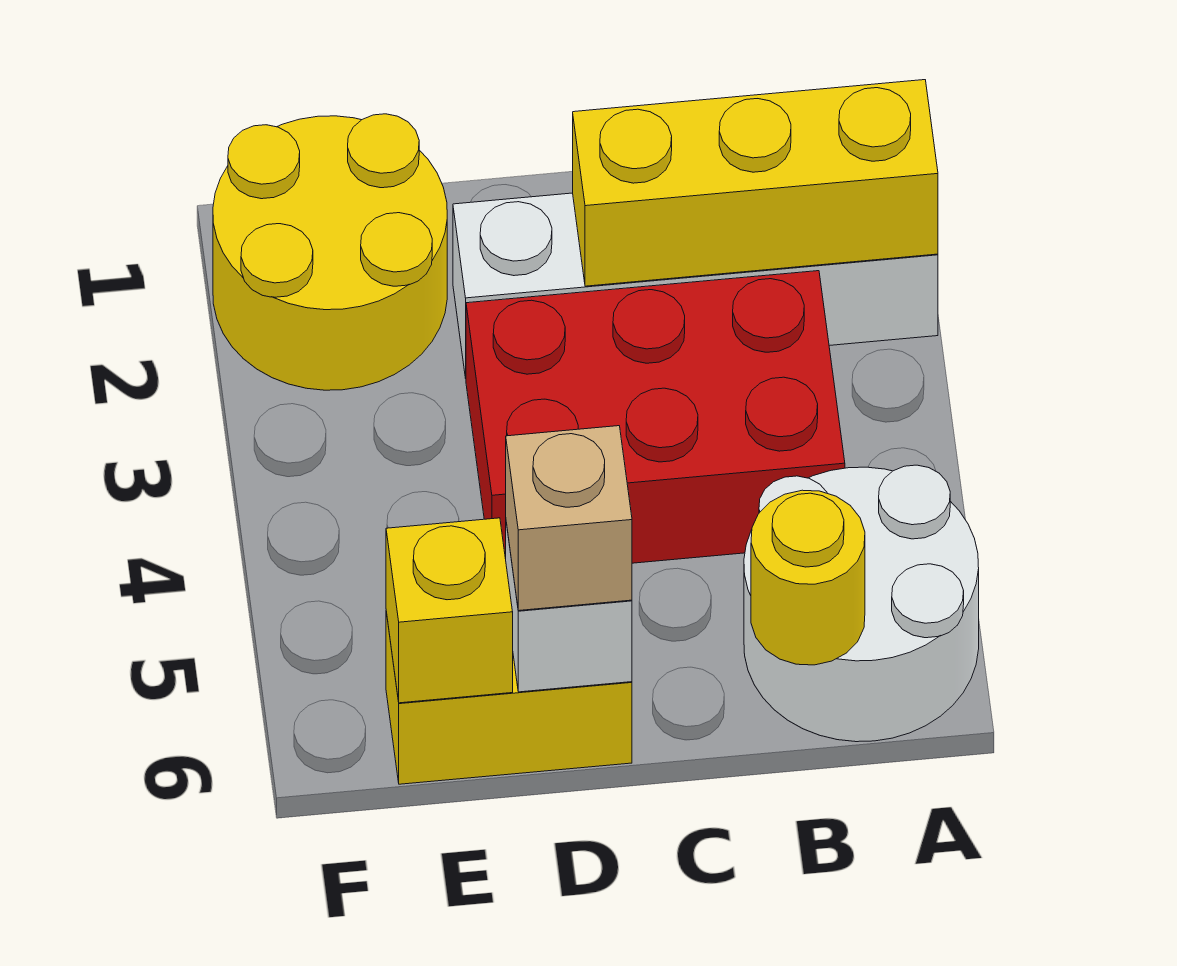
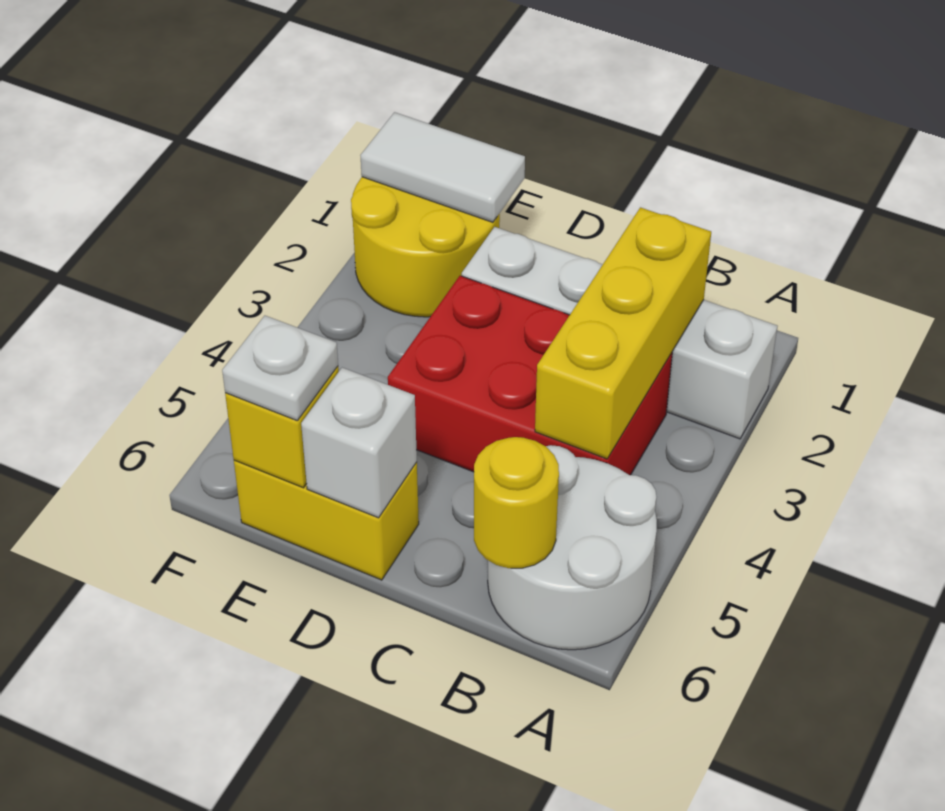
yellow brick A2:C2 level 2 -> yellow brick B2:B4 level 2
tan brick D6 level 3 -> none
none -> white tile E1:F1 level 2
none -> white plate E6 level 3

